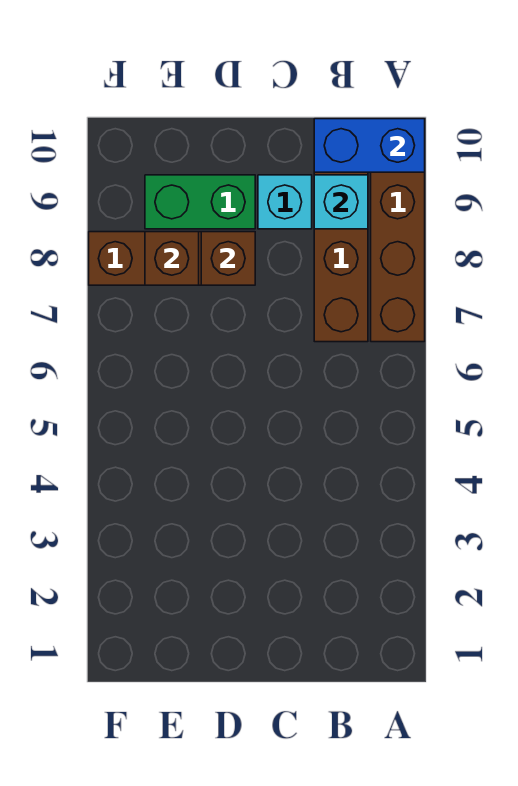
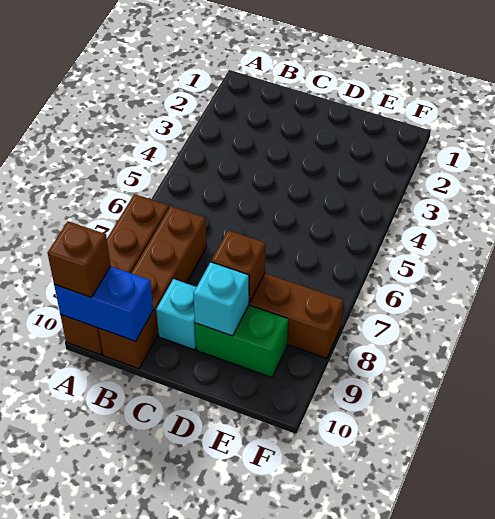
cyan brick B9 level 2 -> cyan brick D9 level 2
brown brick E8 level 2 -> brown brick A10 level 3

